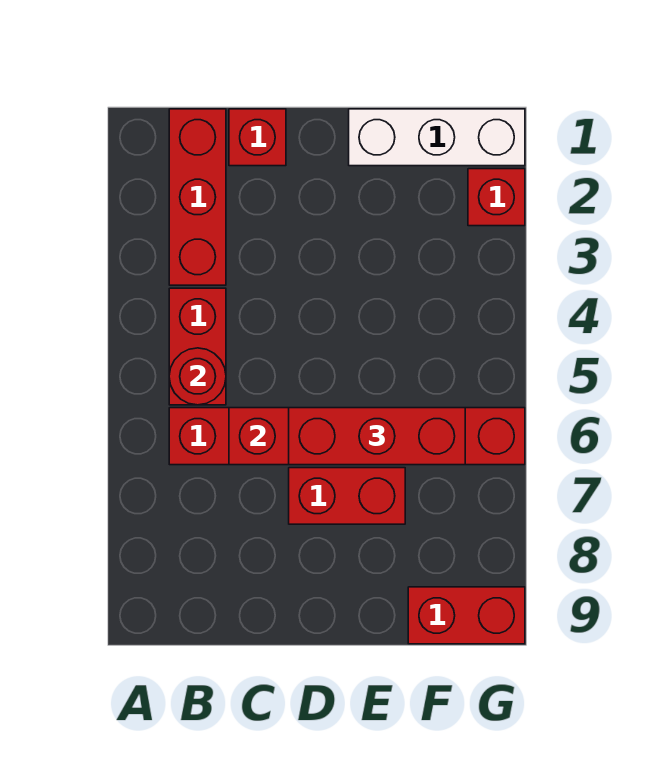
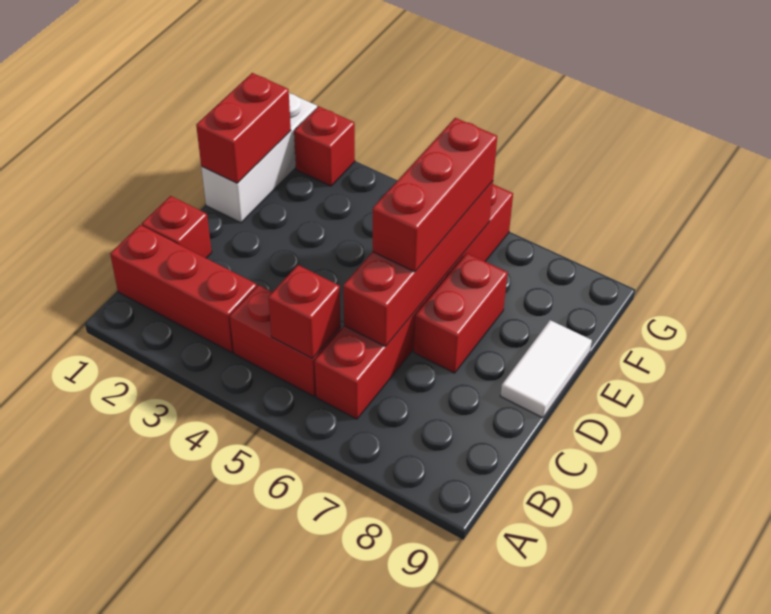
red round brick B5 level 2 -> red brick B5 level 2
none -> white tile D9:E9 level 1
red brick F9:G9 level 1 -> red brick E1:F1 level 2

